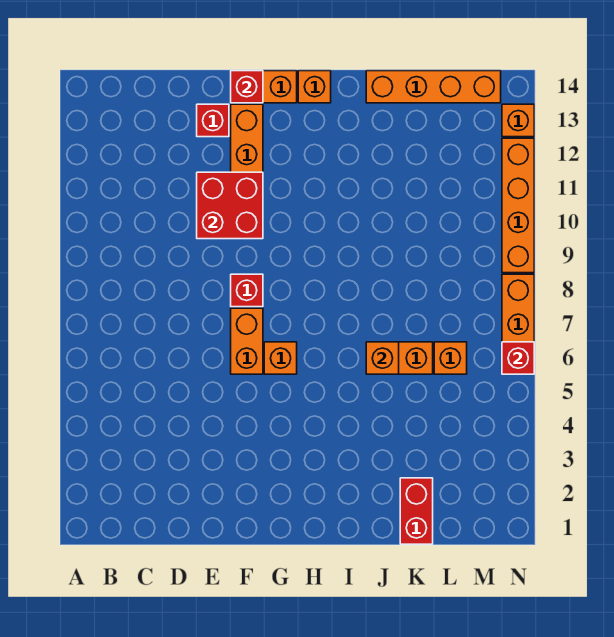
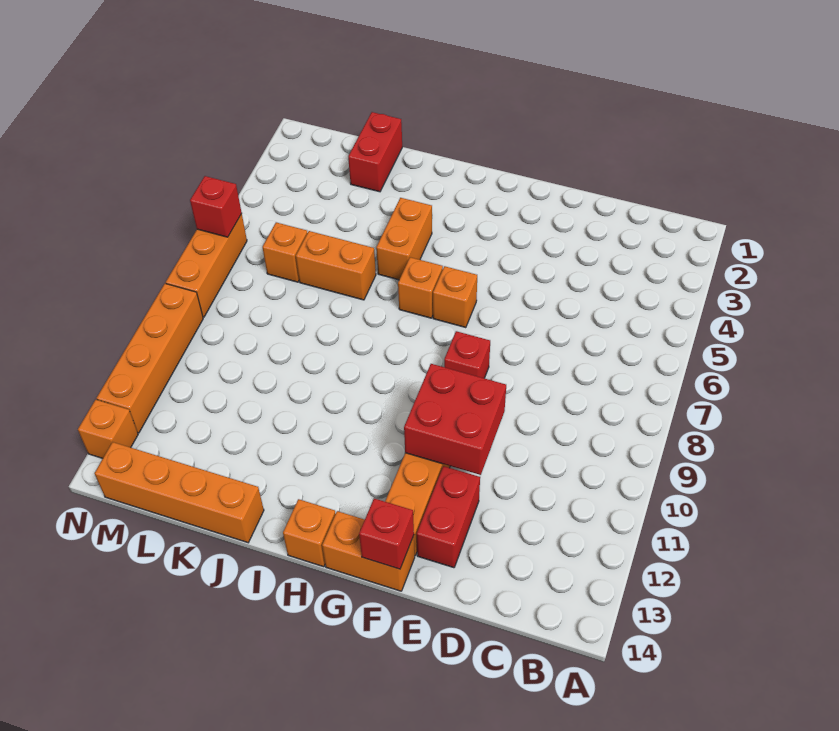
red brick E13 level 1 -> red brick E12:E13 level 1
orange brick F6:F7 level 1 -> orange brick I4:I5 level 1
orange brick J6 level 2 -> orange brick H6 level 1

